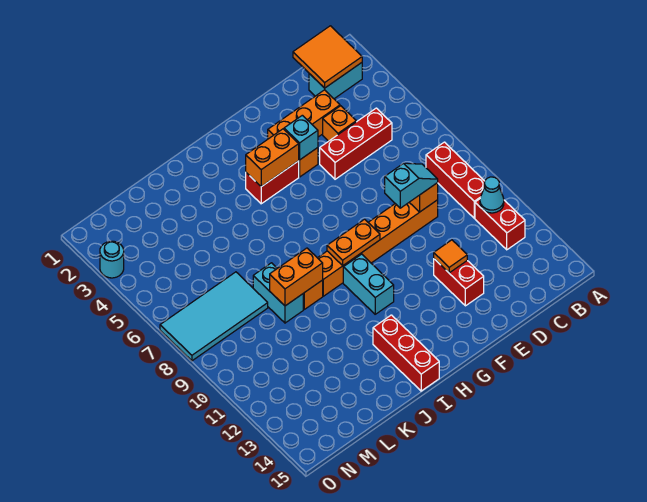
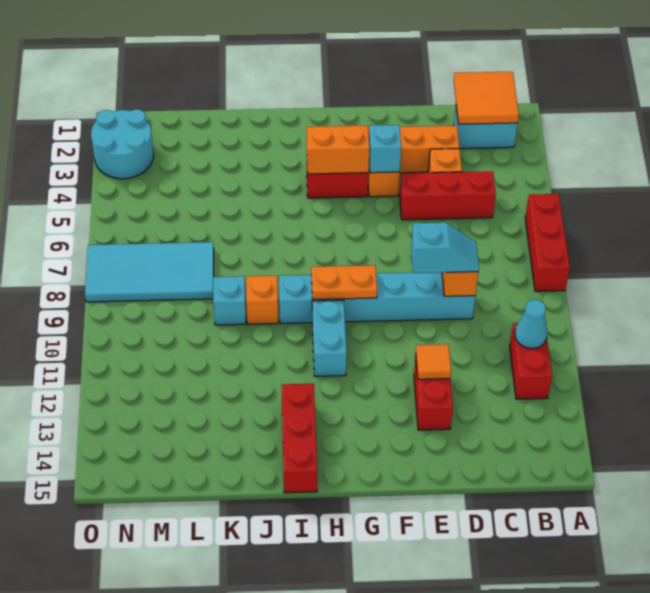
red brick B8:B10 level 1 -> red brick A6:A8 level 1
orange brick D9:I9 level 1 -> cyan brick D9:I9 level 1
orange brick J9:K9 level 2 -> none
cyan brick K8:K9 level 1 -> cyan brick K9 level 1
cyan round brick O3 level 1 -> cyan round brick N2:O3 level 1

